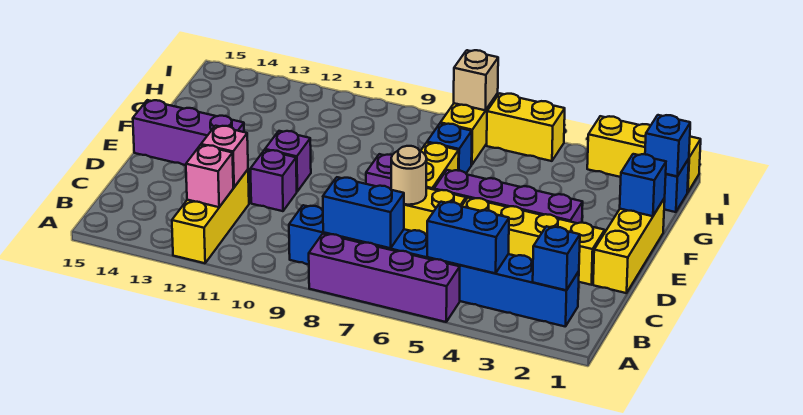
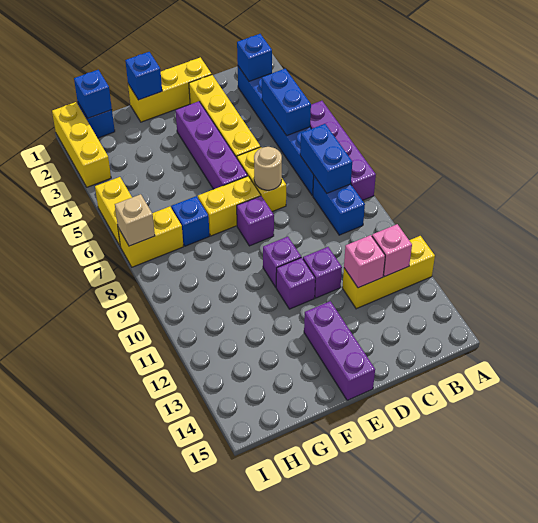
none -> purple brick E10 level 1

